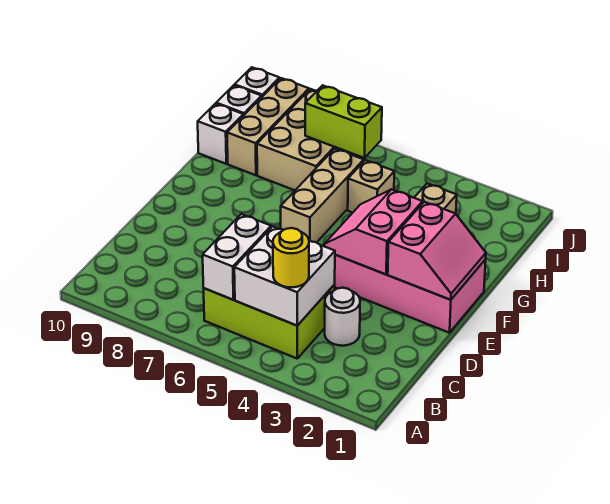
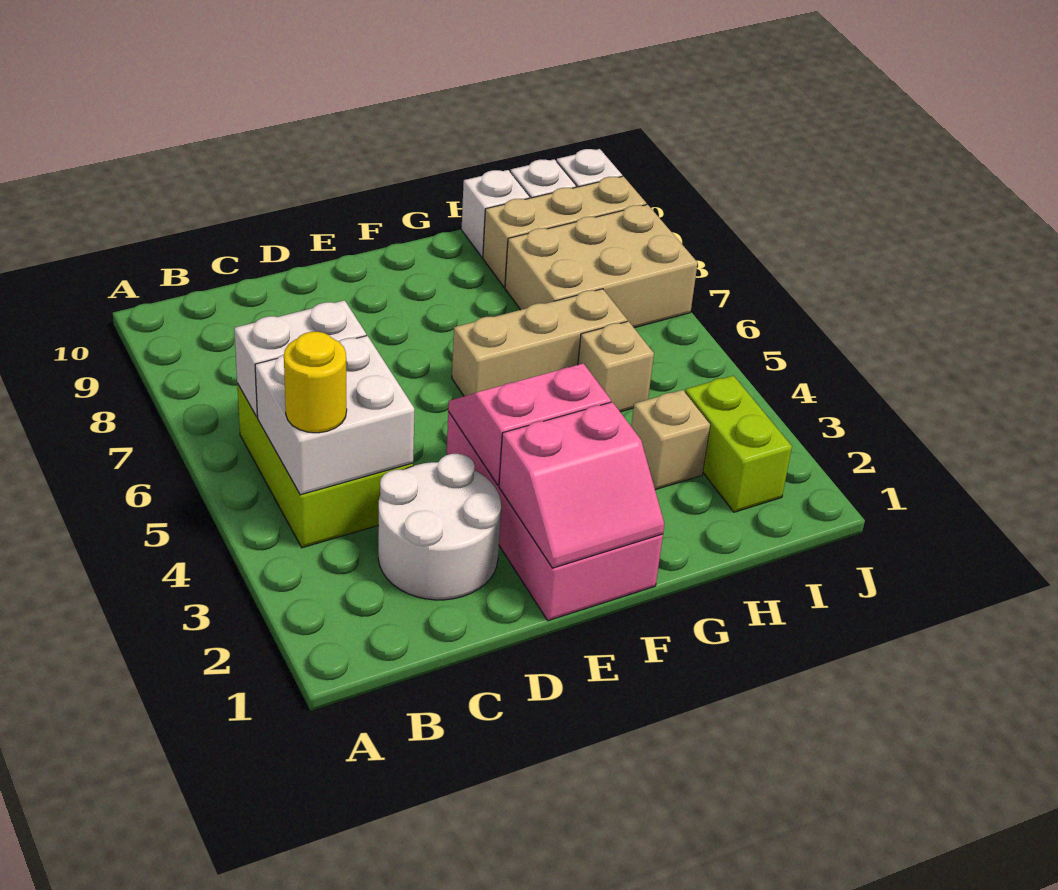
white round brick C3 level 1 -> white round brick C2:D3 level 1
lime brick I6:I7 level 2 -> lime brick I2:I3 level 1

